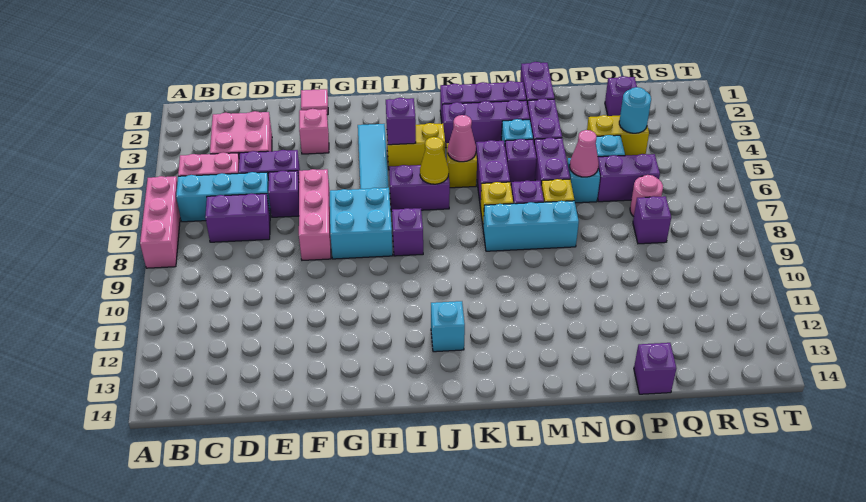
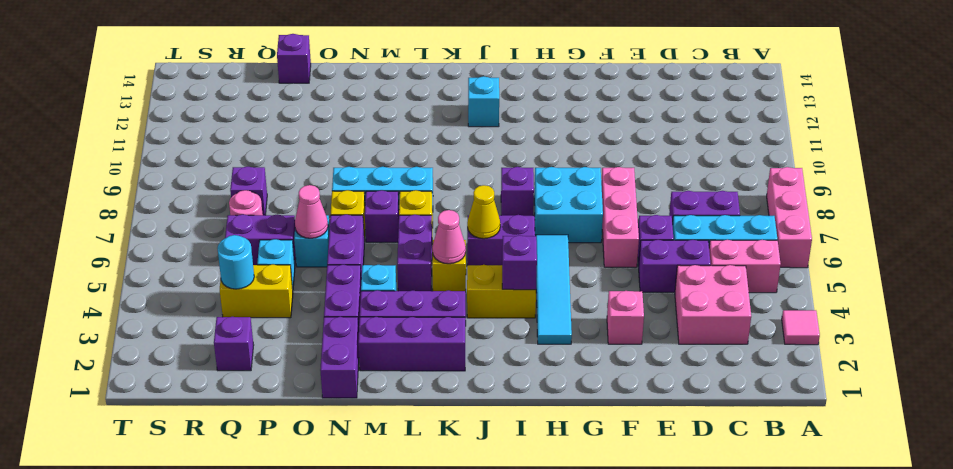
pink tile F1 level 1 -> pink tile A3 level 1
purple brick M5 level 1 -> none

